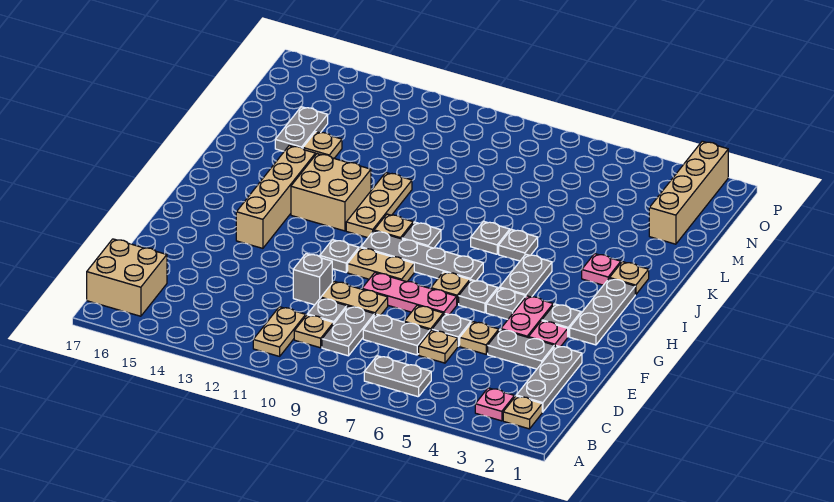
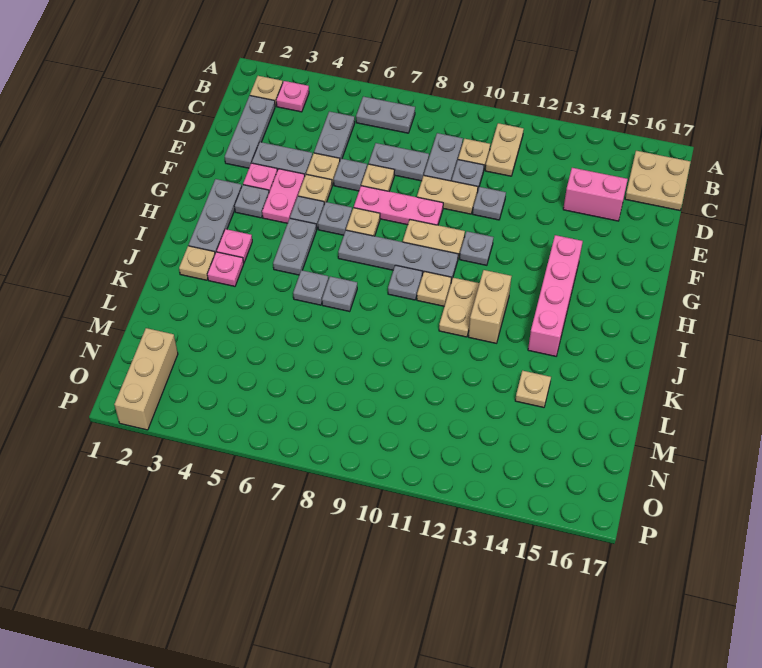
tan brick B16:C17 level 1 -> tan plate B16:C17 level 1
tan plate D6 level 1 -> tan plate F5 level 1
none -> pink brick D14:D15 level 1
grey brick E11 level 1 -> grey plate E11 level 1
tan brick G14:J14 level 1 -> pink brick G14:J14 level 1
none -> pink plate I3 level 1
tan plate I11:K11 level 1 -> tan plate I11:J11 level 1
tan brick I12:J13 level 1 -> tan brick I12:J12 level 1
grey plate L15:M15 level 1 -> grey plate C5:D5 level 1
tan brick M2:P2 level 1 -> tan brick N2:P2 level 1

